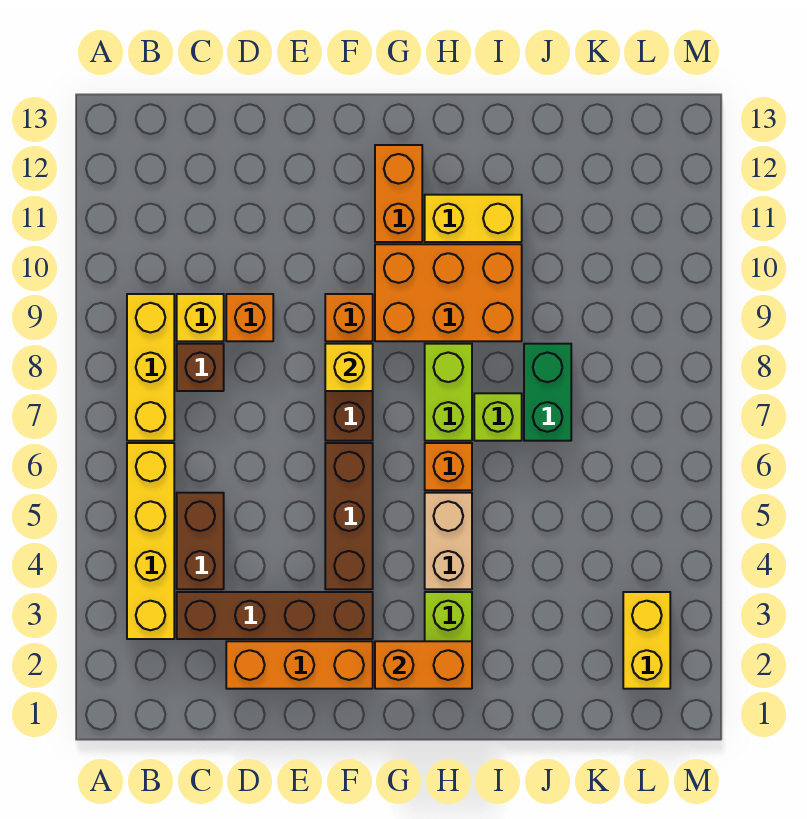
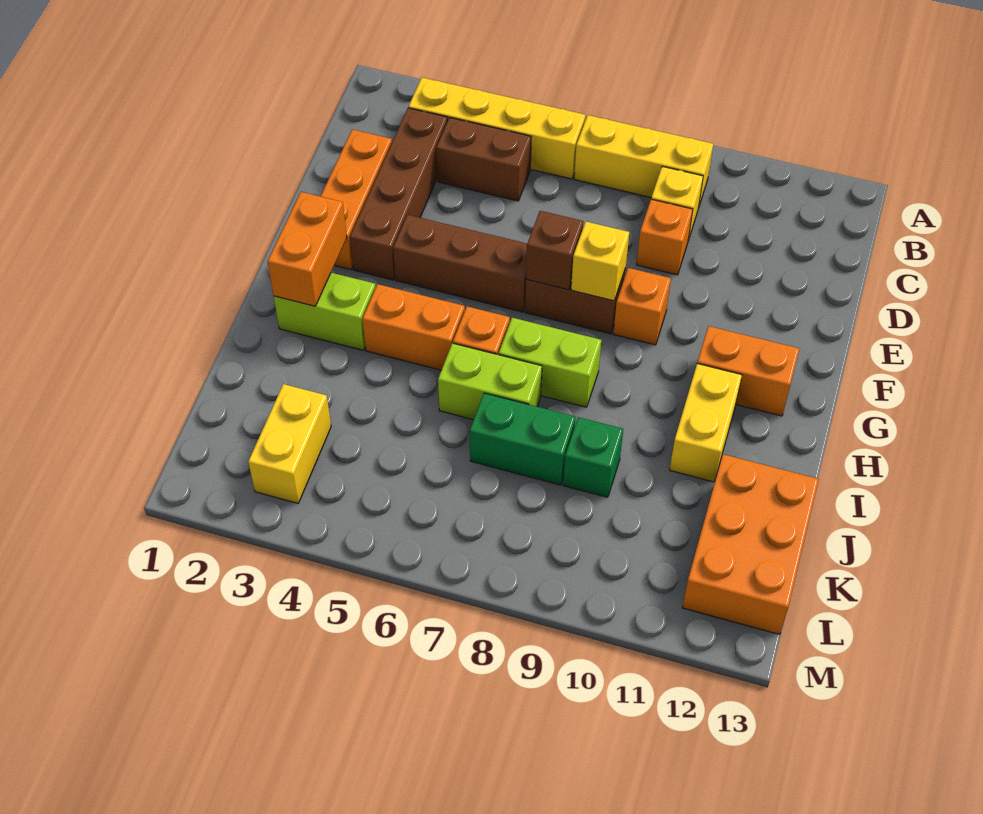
brown brick C8 level 1 -> brown brick F7 level 2
orange brick G9:I10 level 1 -> orange brick J12:L13 level 1
tan brick H4:H5 level 1 -> orange brick H4:H5 level 1
lime brick I7 level 1 -> lime brick I6:I7 level 1
none -> green brick J9 level 1
yellow brick L2:L3 level 1 -> yellow brick K3:L3 level 1

